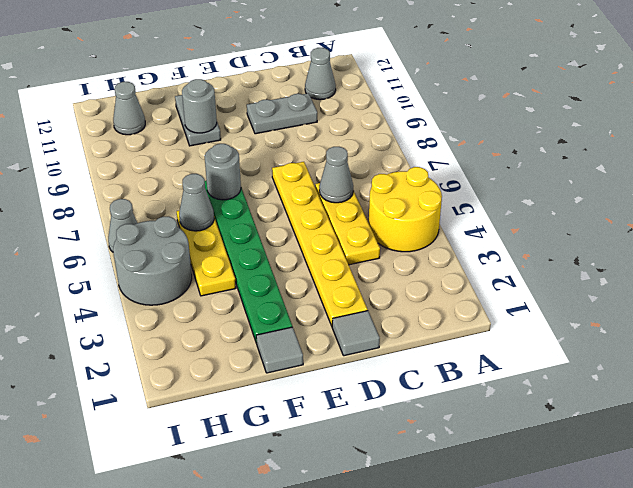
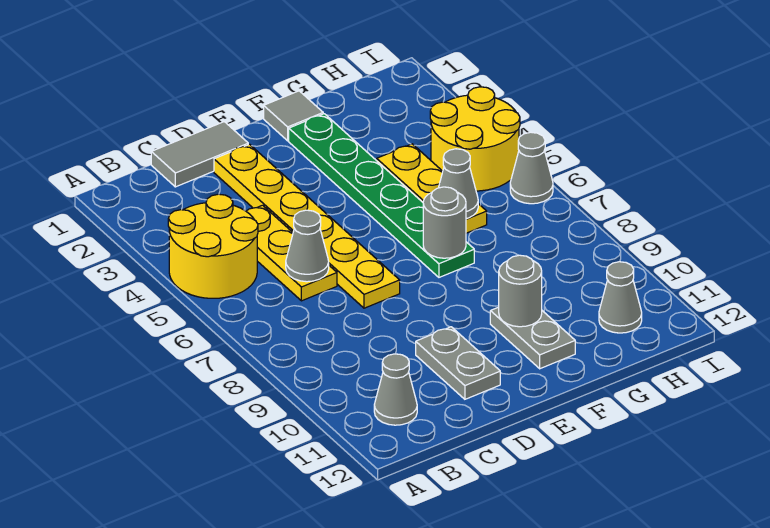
grey plate C10:D10 level 1 -> grey plate D10:D11 level 1
grey tile D1 level 1 -> grey tile C1:D1 level 1
grey round brick H4:I5 level 1 -> yellow round brick H4:I5 level 1

